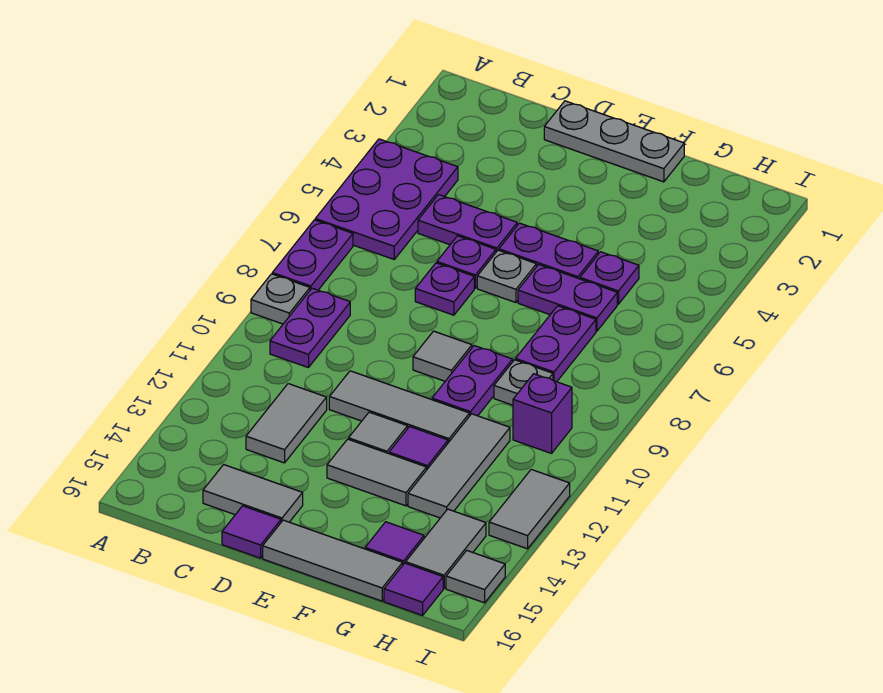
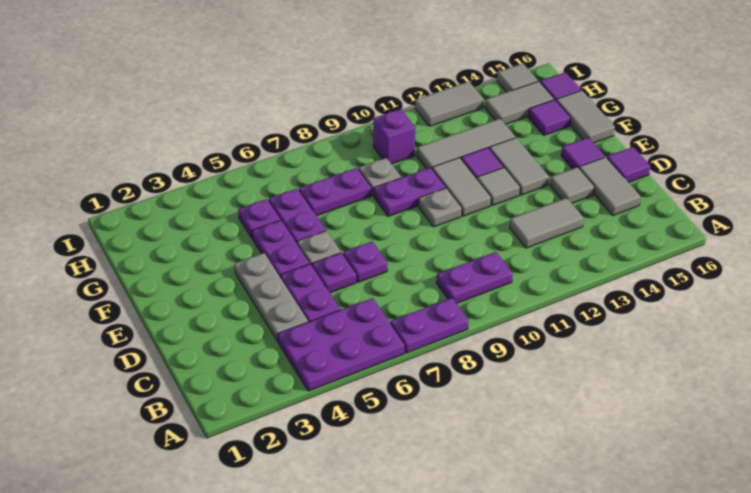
grey plate A9 level 1 -> grey plate E10 level 1
grey plate D1:F1 level 1 -> grey plate C4:E4 level 1
grey tile D11:F11 level 1 -> grey tile E11:F11 level 1
grey tile E9 level 1 -> grey tile D14 level 1
none -> purple tile E15 level 1
grey tile E16:G16 level 1 -> grey tile F16:G16 level 1

